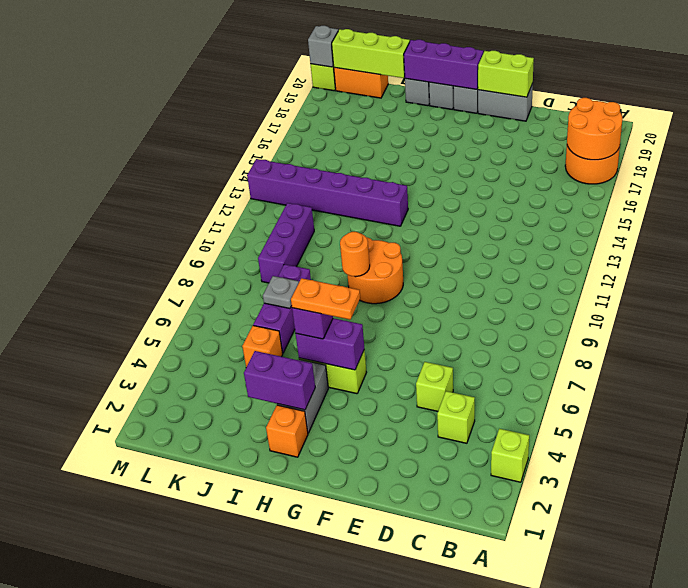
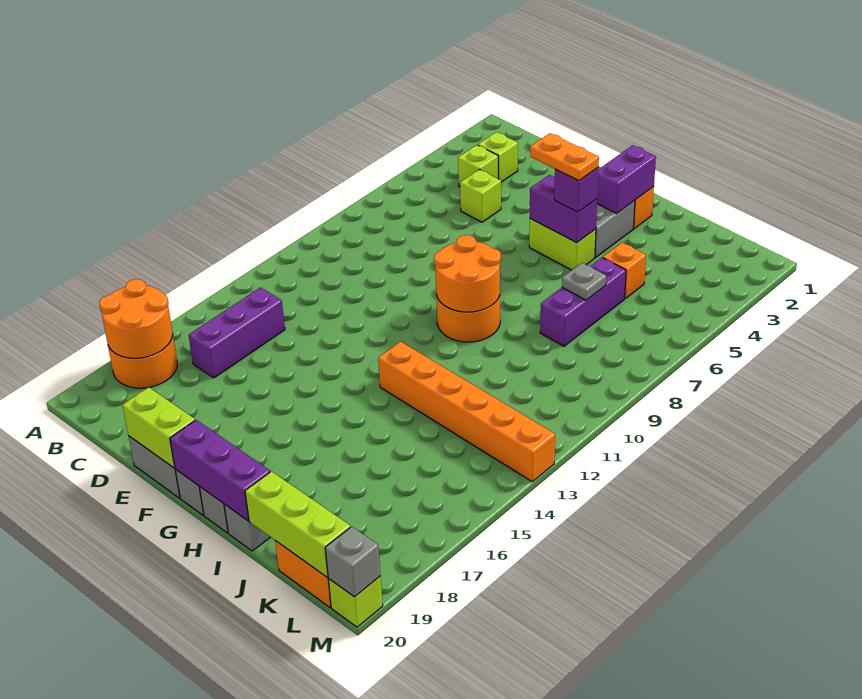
lime brick A3 level 1 -> lime brick C3 level 1
purple brick H3:I3 level 2 -> purple brick H2:H3 level 2
orange round brick H9 level 2 -> orange round brick G9:H10 level 2
purple brick H13:M13 level 1 -> orange brick H13:M13 level 1
purple brick K9:K11 level 1 -> purple brick C14:C16 level 1

